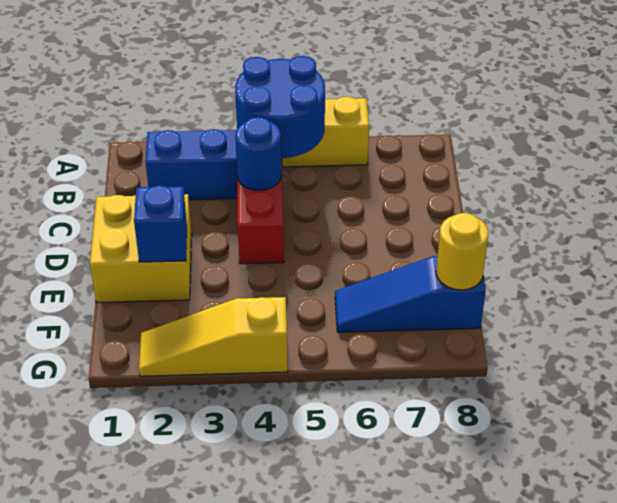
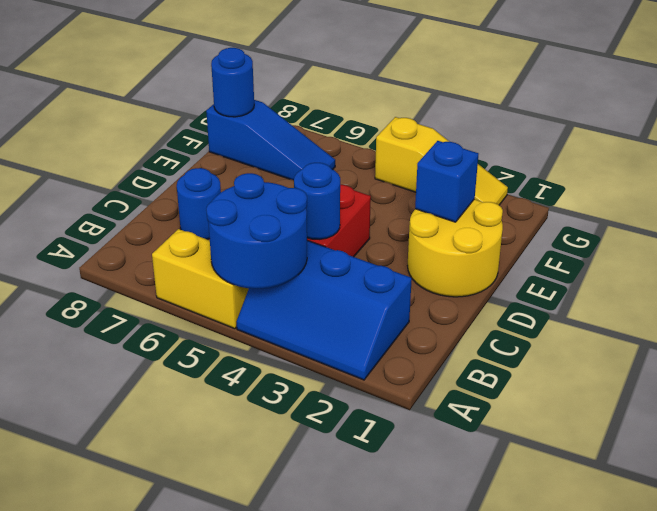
none -> blue round brick C7 level 1
yellow brick D1:E2 level 1 -> yellow round brick D1:E2 level 1
yellow round brick F8 level 2 -> blue round brick F8 level 2

